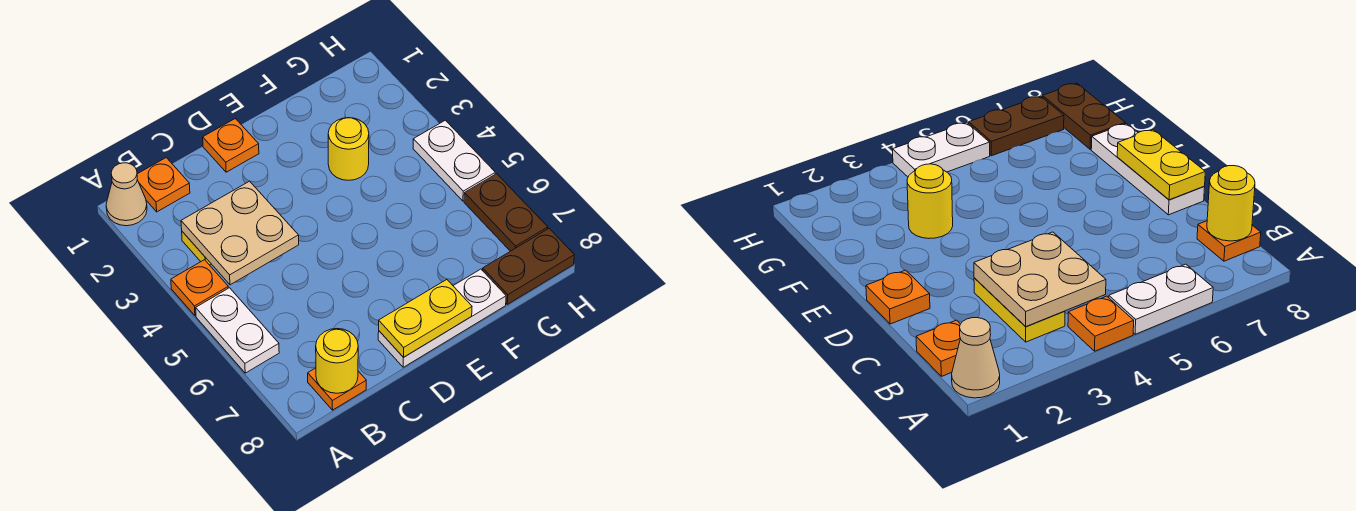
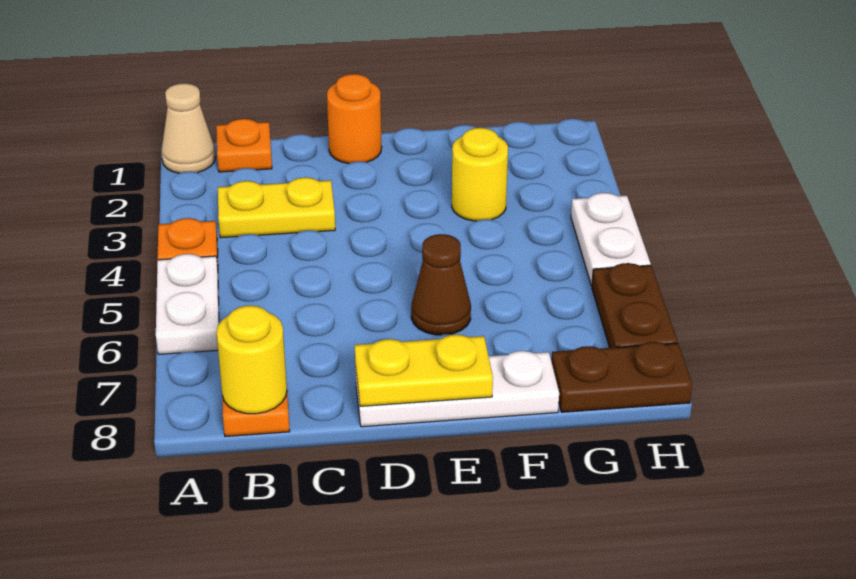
tan plate B3:C4 level 2 -> none
orange plate D1 level 1 -> orange round brick D1 level 1
none -> brown cone E6 level 1

